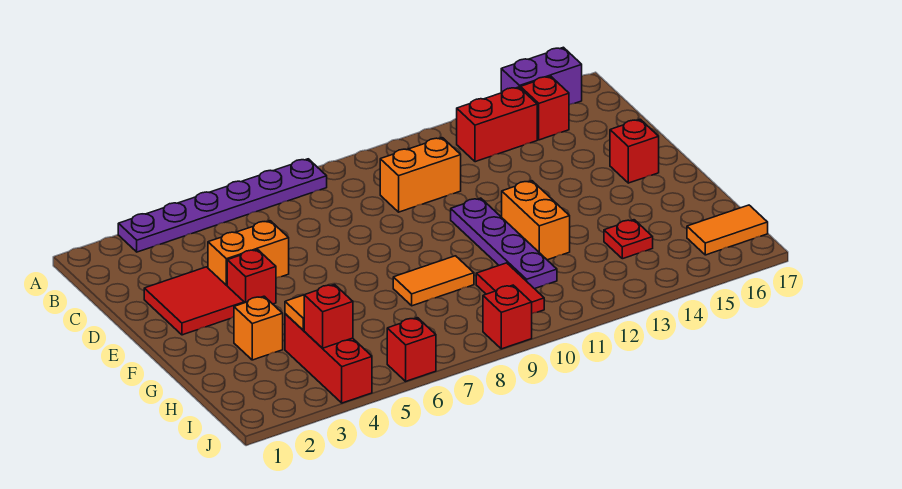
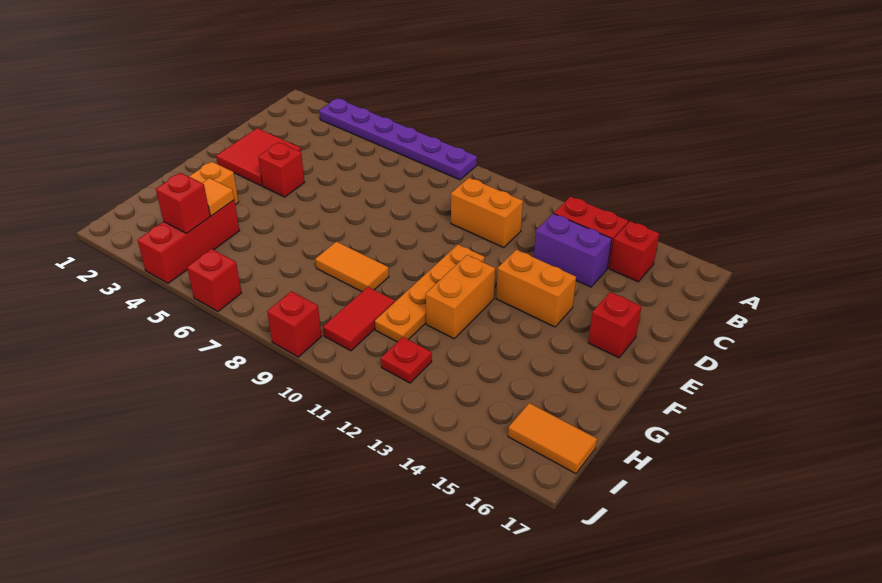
purple brick A15:A16 level 1 -> purple brick C13:C14 level 1
orange brick D4:D5 level 1 -> orange brick E13:E14 level 1
purple plate E11:H11 level 1 -> orange plate E11:H11 level 1
red plate H14 level 1 -> red plate I12 level 1

